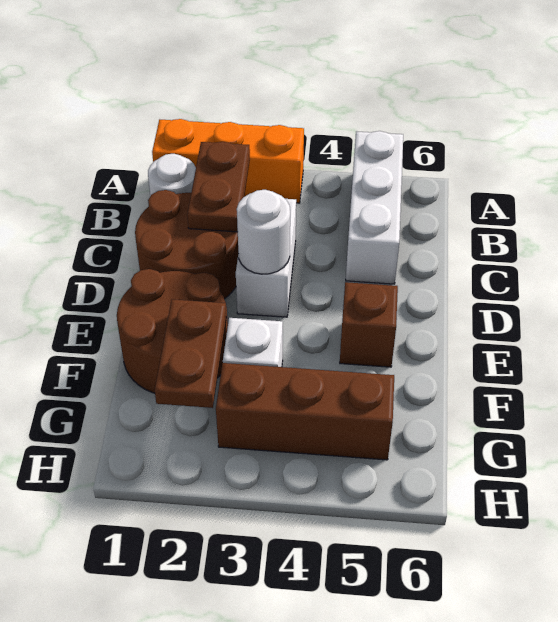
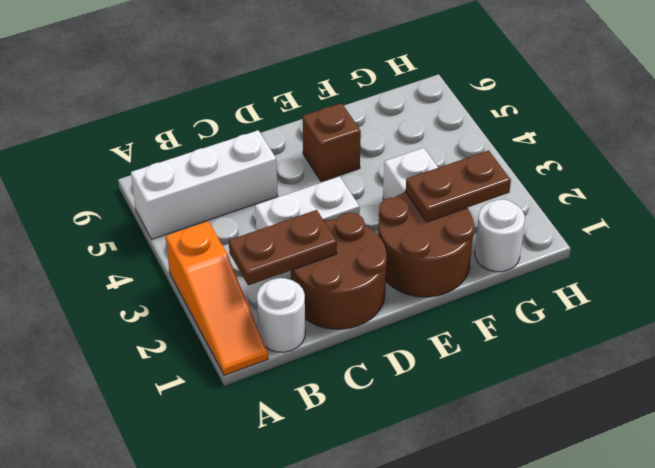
orange brick A1:A3 level 1 -> orange slope A1:A3 level 1 top 3
white round brick D3 level 2 -> white round brick G1 level 1
brown brick G3:G5 level 1 -> none

